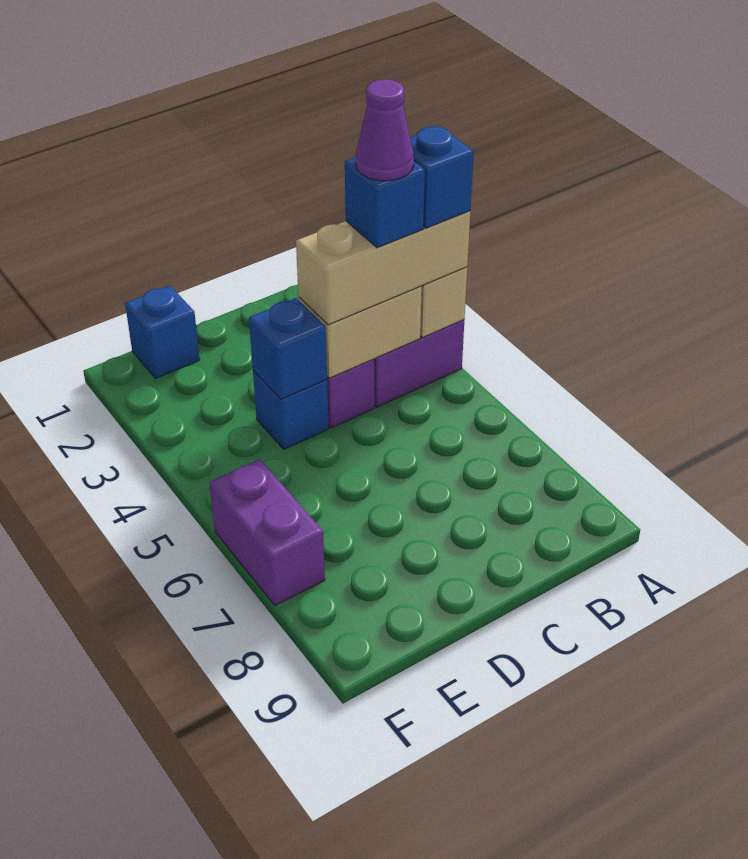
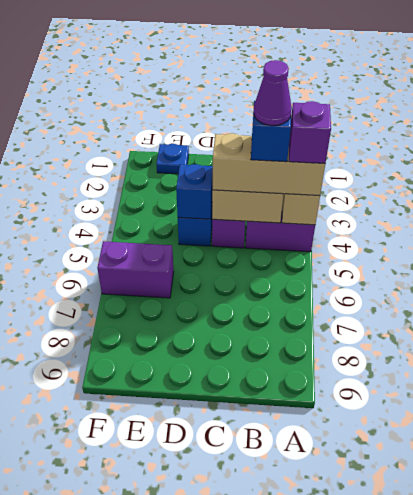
blue brick A4 level 4 -> purple brick A4 level 4
blue brick E1 level 1 -> blue plate E1 level 1
purple brick F6:F7 level 1 -> purple brick E6:F6 level 1

